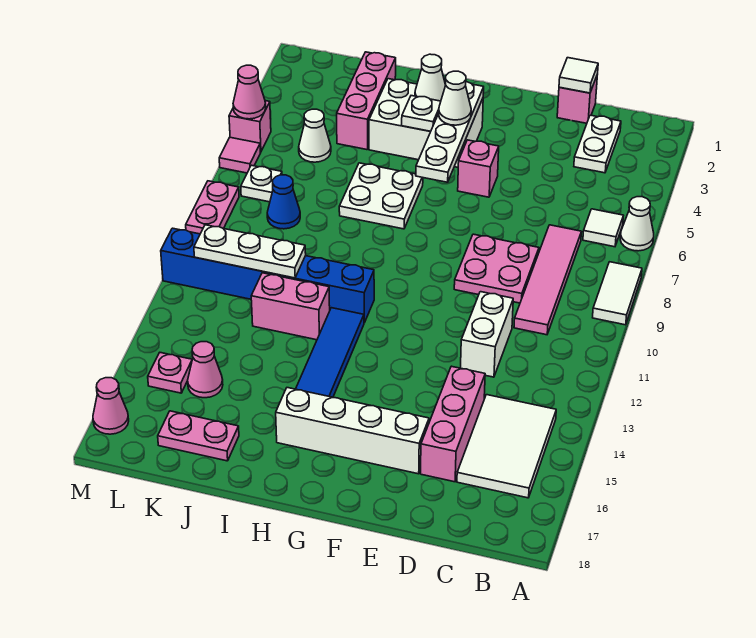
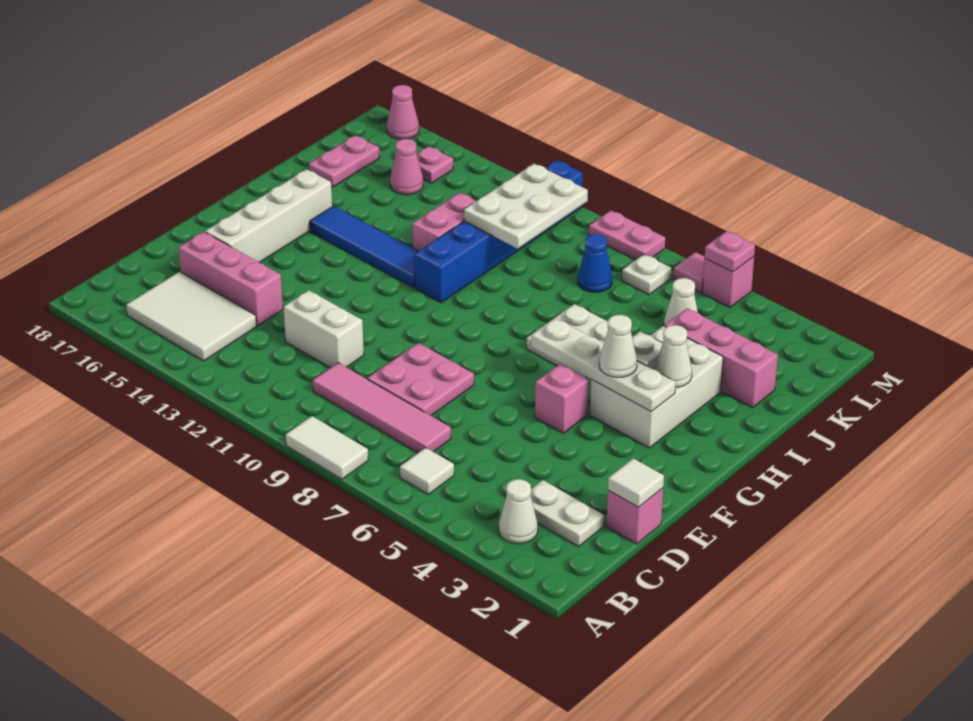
white cone A6 level 1 -> white cone B3 level 1
white plate J11:L11 level 2 -> white plate J10:L11 level 2
pink cone M5 level 2 -> pink plate M5 level 2

